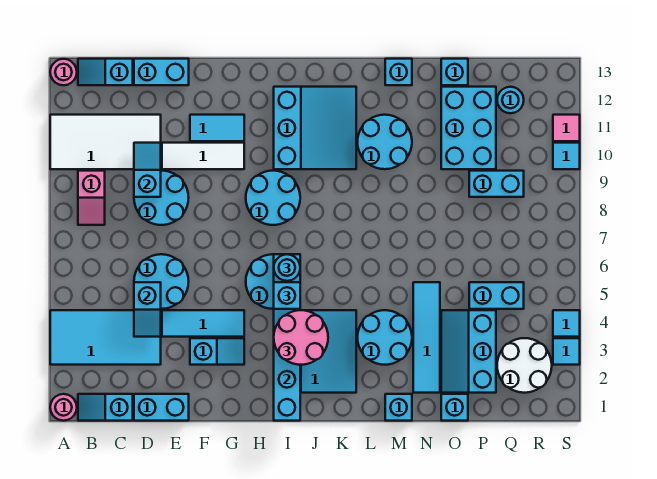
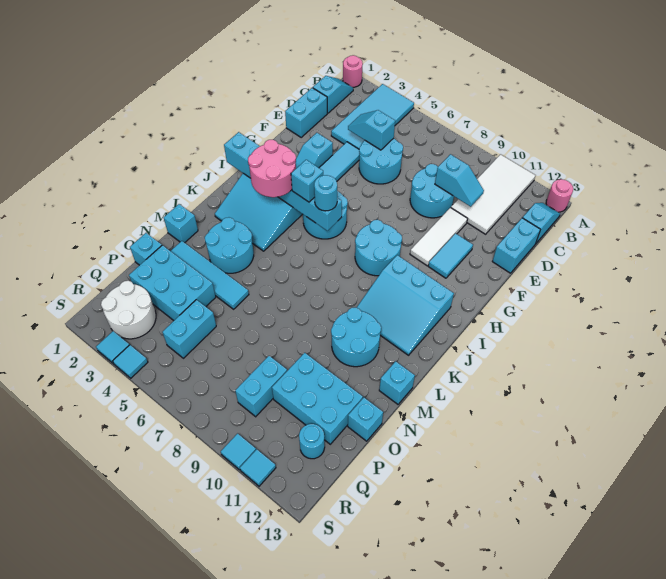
pink slope B8:B9 level 1 top 9 -> none
cyan slope O2:P4 level 1 top P -> cyan brick O2:P4 level 1
pink tile S11 level 1 -> cyan tile S11 level 1

